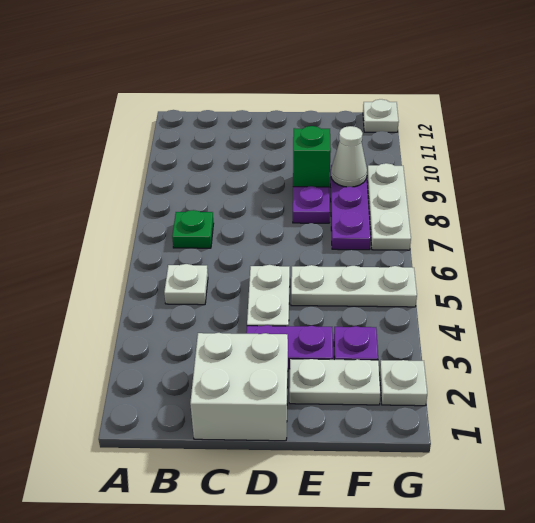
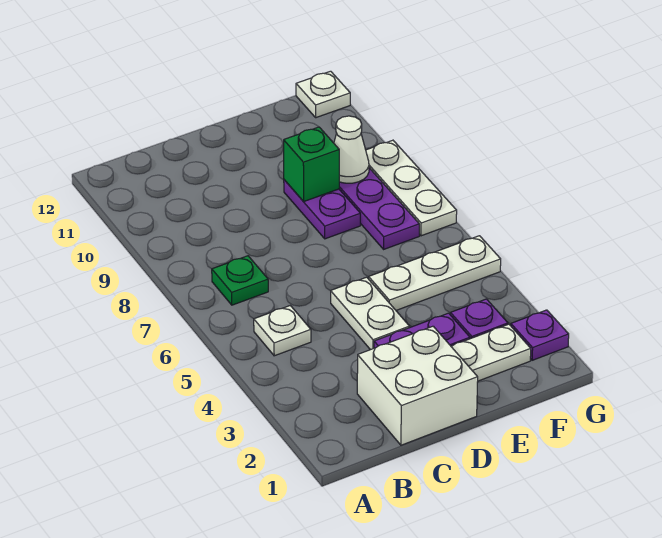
white plate G2 level 1 -> purple plate G2 level 1

